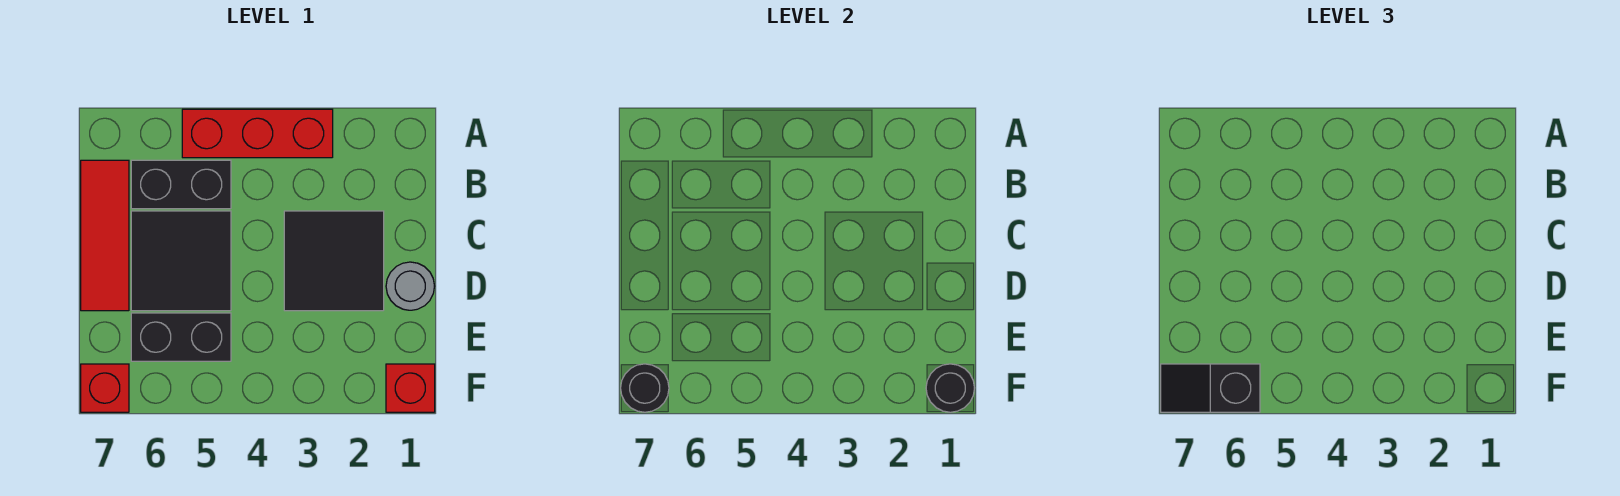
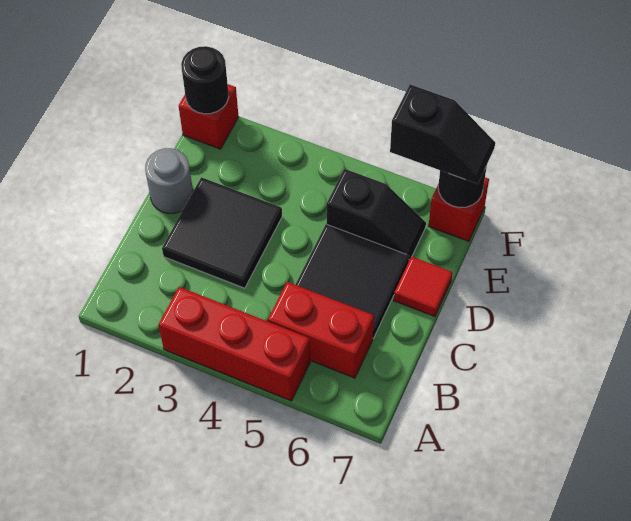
black brick B5:B6 level 1 -> red brick B5:B6 level 1
red tile B7:D7 level 1 -> red tile D7 level 1
black brick E5:E6 level 1 -> black slope E5:E6 level 1 top 5

